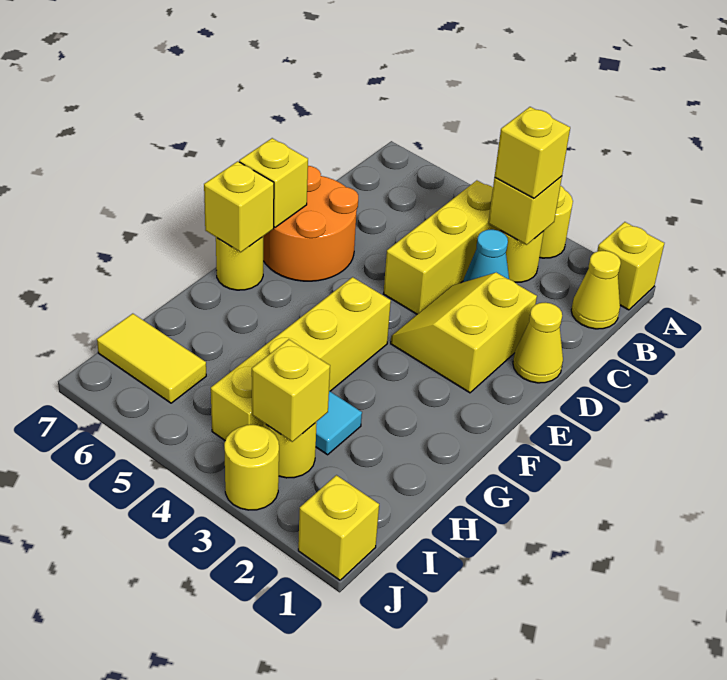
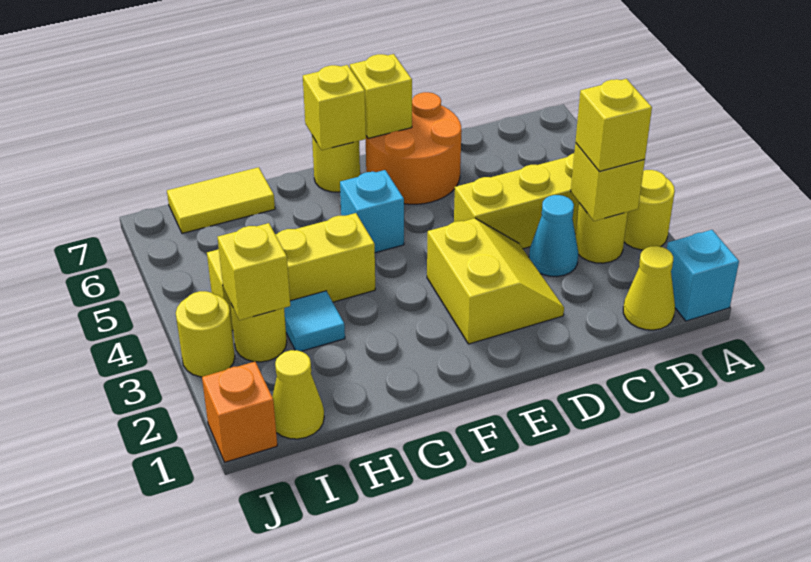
yellow brick A1 level 1 -> cyan brick A1 level 1
yellow cone D1 level 1 -> yellow cone I1 level 1
yellow slope D2:E3 level 1 top 2 -> yellow slope D2:E3 level 1 top E
yellow brick F4:I4 level 1 -> yellow brick G4:I4 level 1
none -> cyan brick F5 level 1
yellow tile I6:I7 level 1 -> yellow tile H7:I7 level 1
yellow brick J1 level 1 -> orange brick J1 level 1

